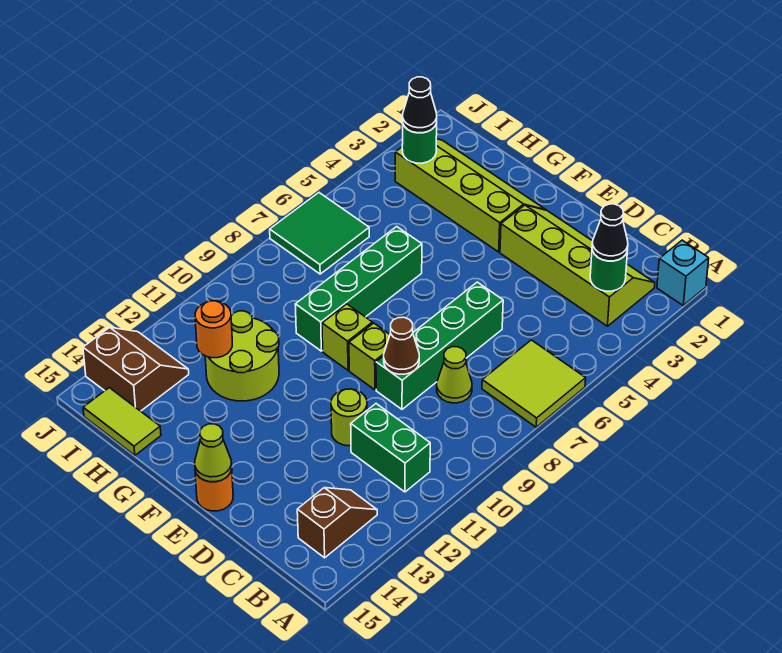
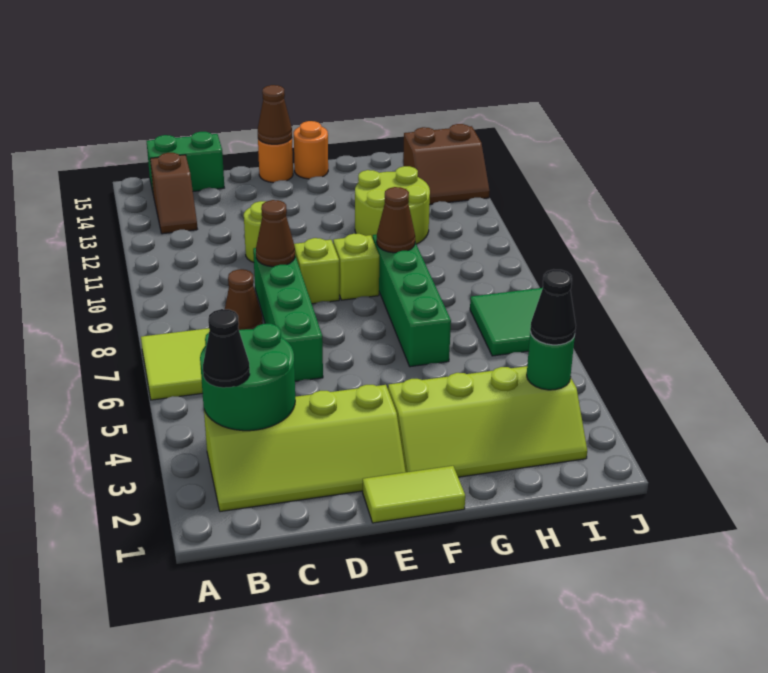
cyan brick A1 level 1 -> none
green round brick B3 level 2 -> green round brick B3:C4 level 2
green brick B11:C11 level 1 -> green brick B15:C15 level 1
lime cone C8 level 1 -> brown cone C8 level 1
lime cone E15 level 2 -> brown cone E15 level 2
none -> brown cone G9 level 2
orange round brick H12 level 2 -> orange round brick F15 level 1
lime tile H15:I15 level 1 -> lime tile E1:F1 level 1

